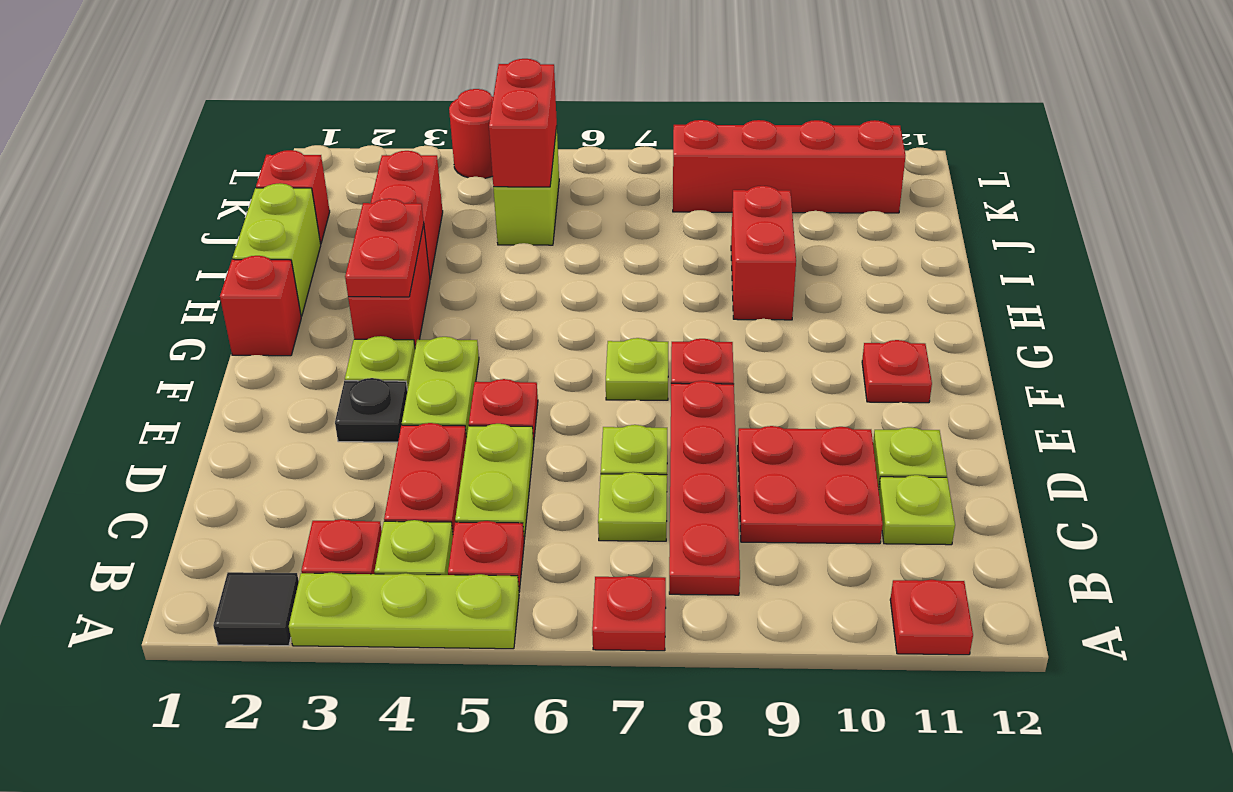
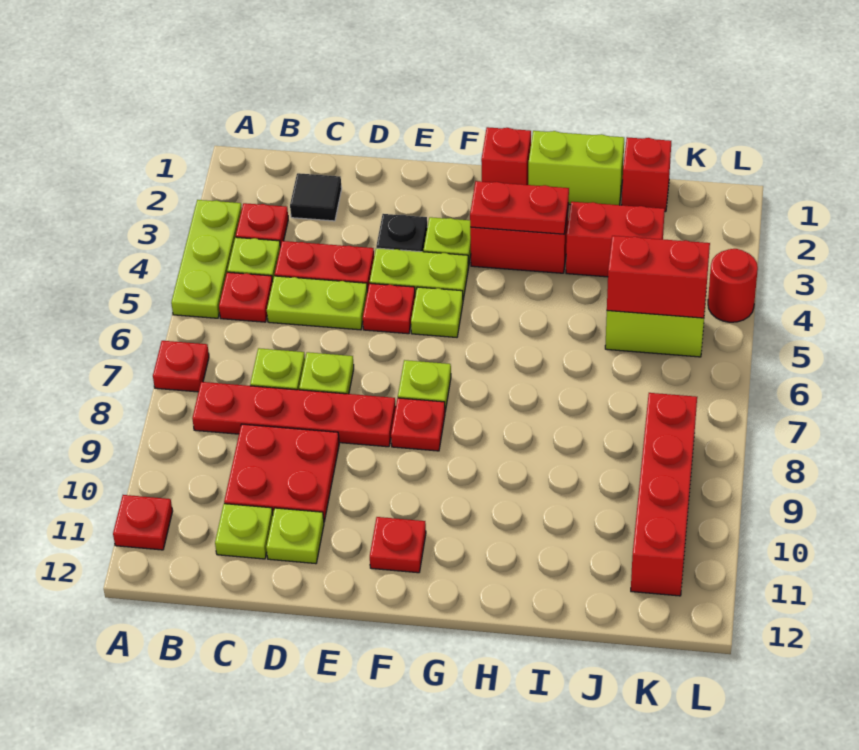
black tile A2 level 1 -> black tile C2 level 1
none -> lime plate F5 level 1
red brick H9:I9 level 1 -> none

